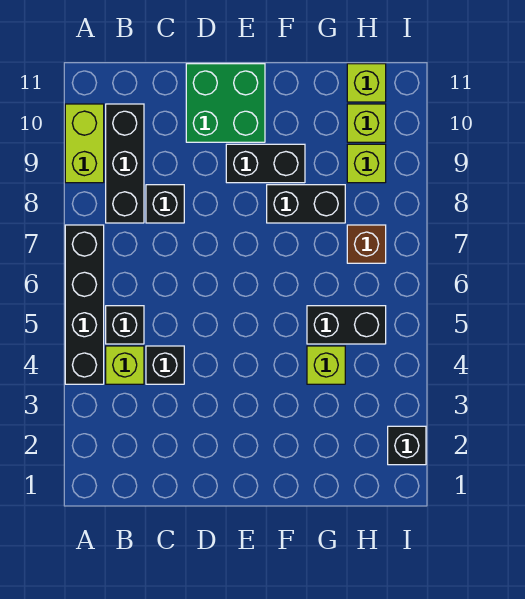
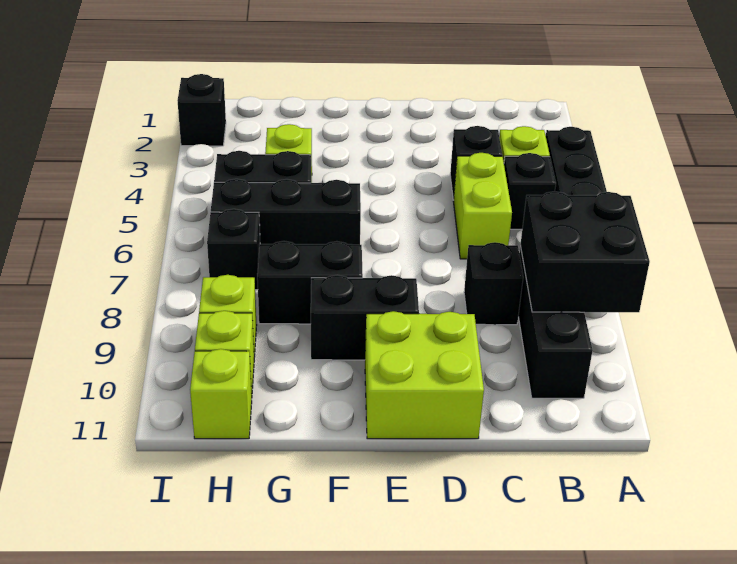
none -> black brick A8:B9 level 2
lime brick A9:A10 level 1 -> lime brick C5:C6 level 1
green brick D10:E11 level 1 -> lime brick D10:E11 level 1
none -> black brick F6:H6 level 1
brown brick H7 level 1 -> black brick H7 level 1

